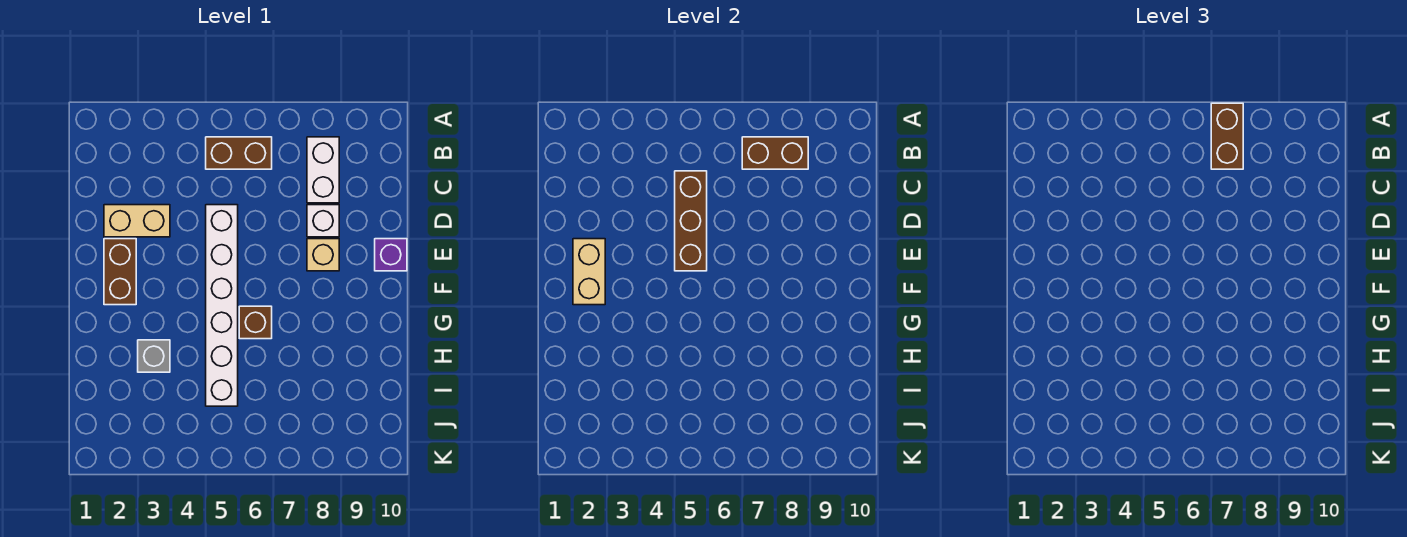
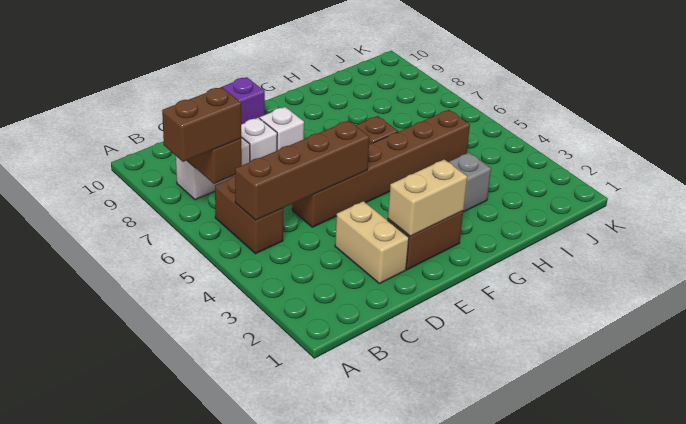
brown brick C5:E5 level 2 -> brown brick B5:E5 level 2
white brick D5:I5 level 1 -> brown brick D5:I5 level 1
tan brick E8 level 1 -> white brick E8 level 1

